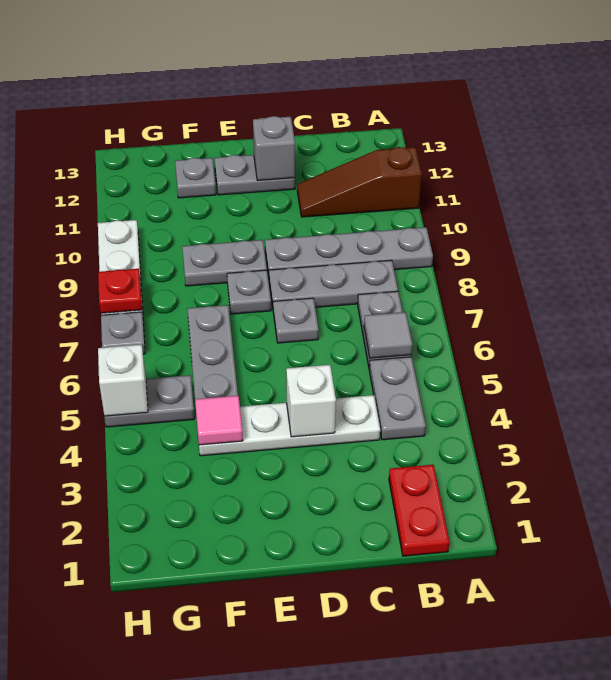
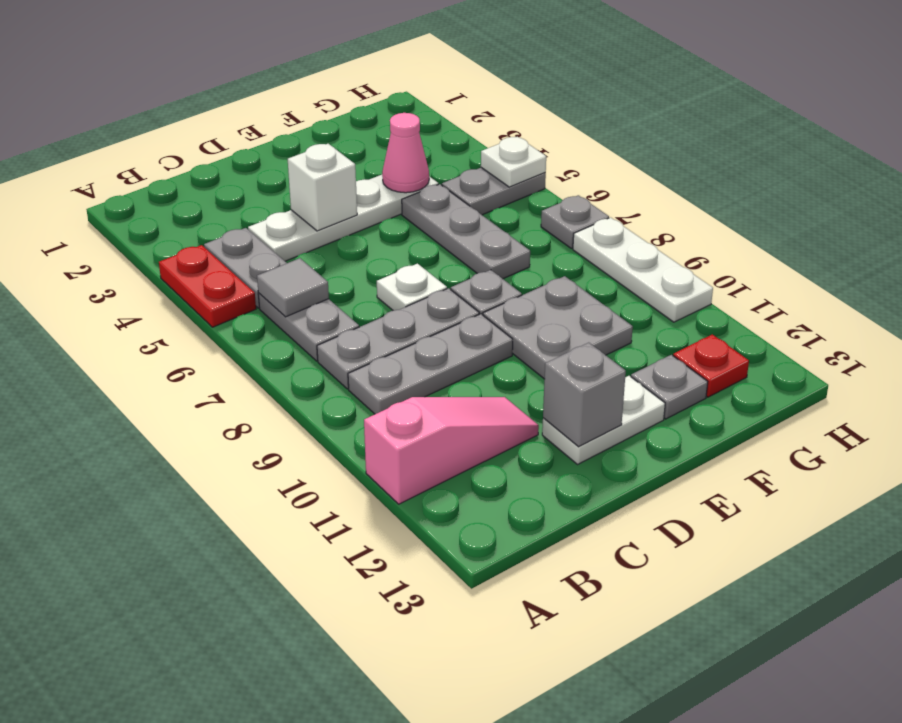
grey plate A9:D9 level 1 -> grey plate B9:D9 level 1
brown slope A11:C11 level 1 top A -> pink slope A11:C11 level 1 top A
red plate B1:B2 level 1 -> red plate A4:A5 level 1
grey plate D7 level 1 -> white plate D7 level 1
grey plate D12:E12 level 1 -> white plate D12:E12 level 1
grey plate E9:F9 level 1 -> grey plate E9:F10 level 1
pink tile F4 level 2 -> pink cone F4 level 2
white brick H5 level 2 -> white plate H5 level 2
red plate H8 level 2 -> red plate G12 level 1

